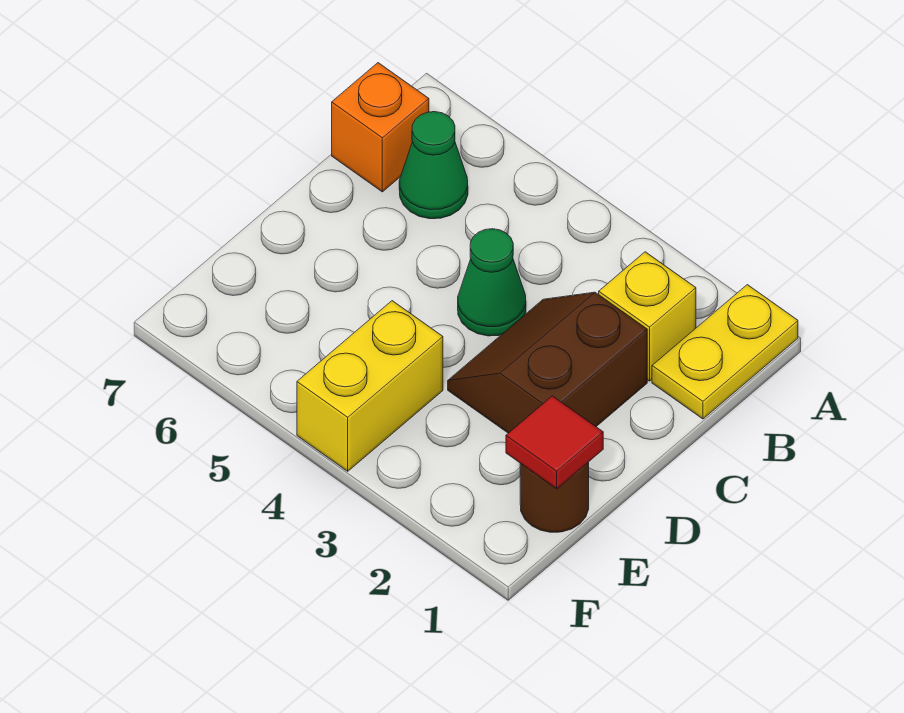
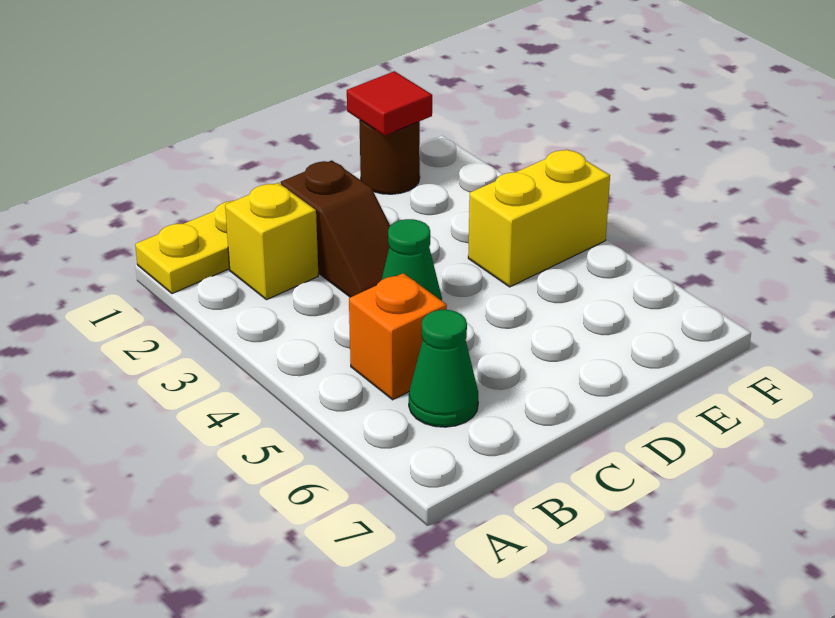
orange brick B7 level 1 -> orange brick B5 level 1
brown slope C2:D3 level 1 top 2 -> brown slope C2:C3 level 1 top 2

